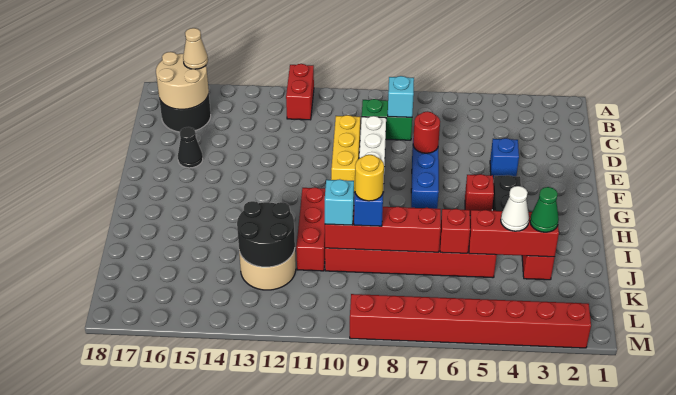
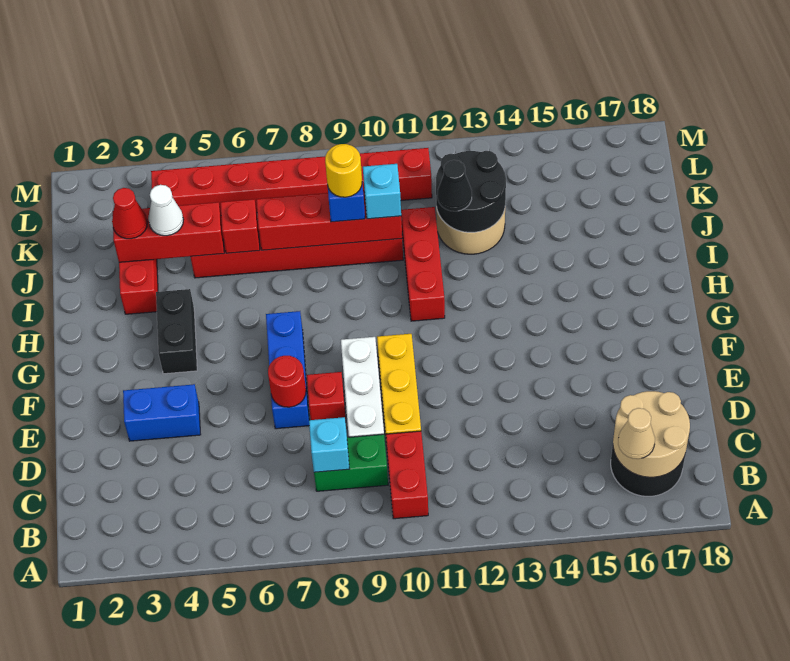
red brick A12:B12 level 1 -> red brick B10:C10 level 1
blue brick E4 level 1 -> blue brick E3:E4 level 1
black cone E16 level 1 -> black cone J12 level 3
red brick G5 level 1 -> red brick E8 level 1
green cone J3 level 3 -> red cone J3 level 3
red brick M2:M9 level 1 -> red brick L4:L11 level 1

